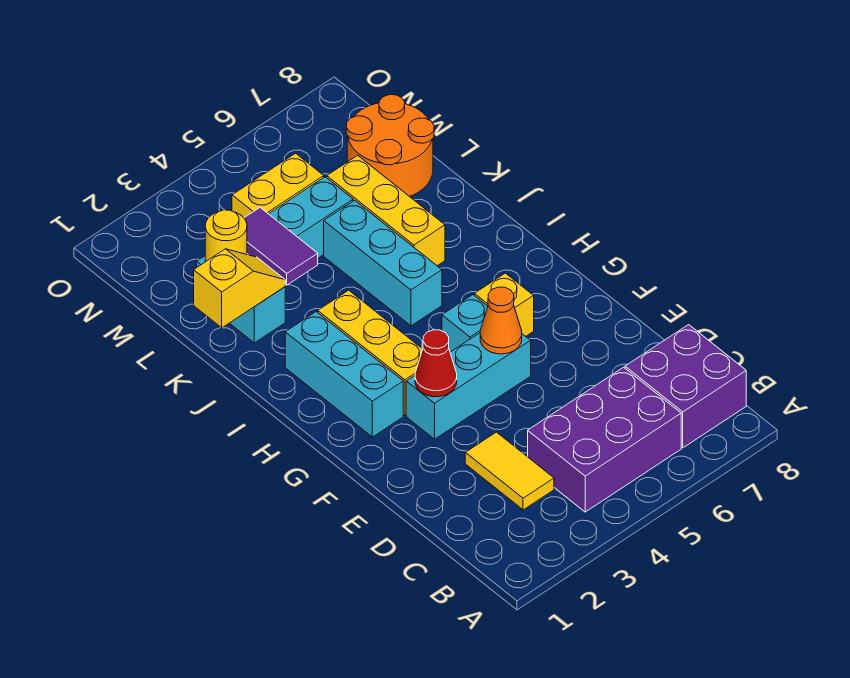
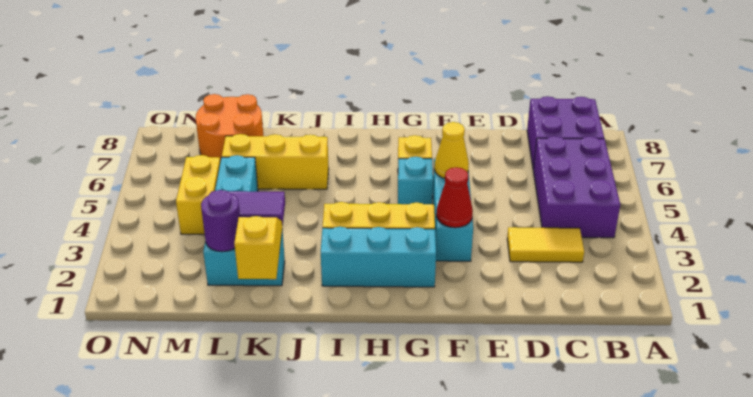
orange cone F5 level 2 -> yellow cone F5 level 2
cyan brick I5:K5 level 1 -> none
yellow round brick L2 level 2 -> purple round brick L2 level 2

